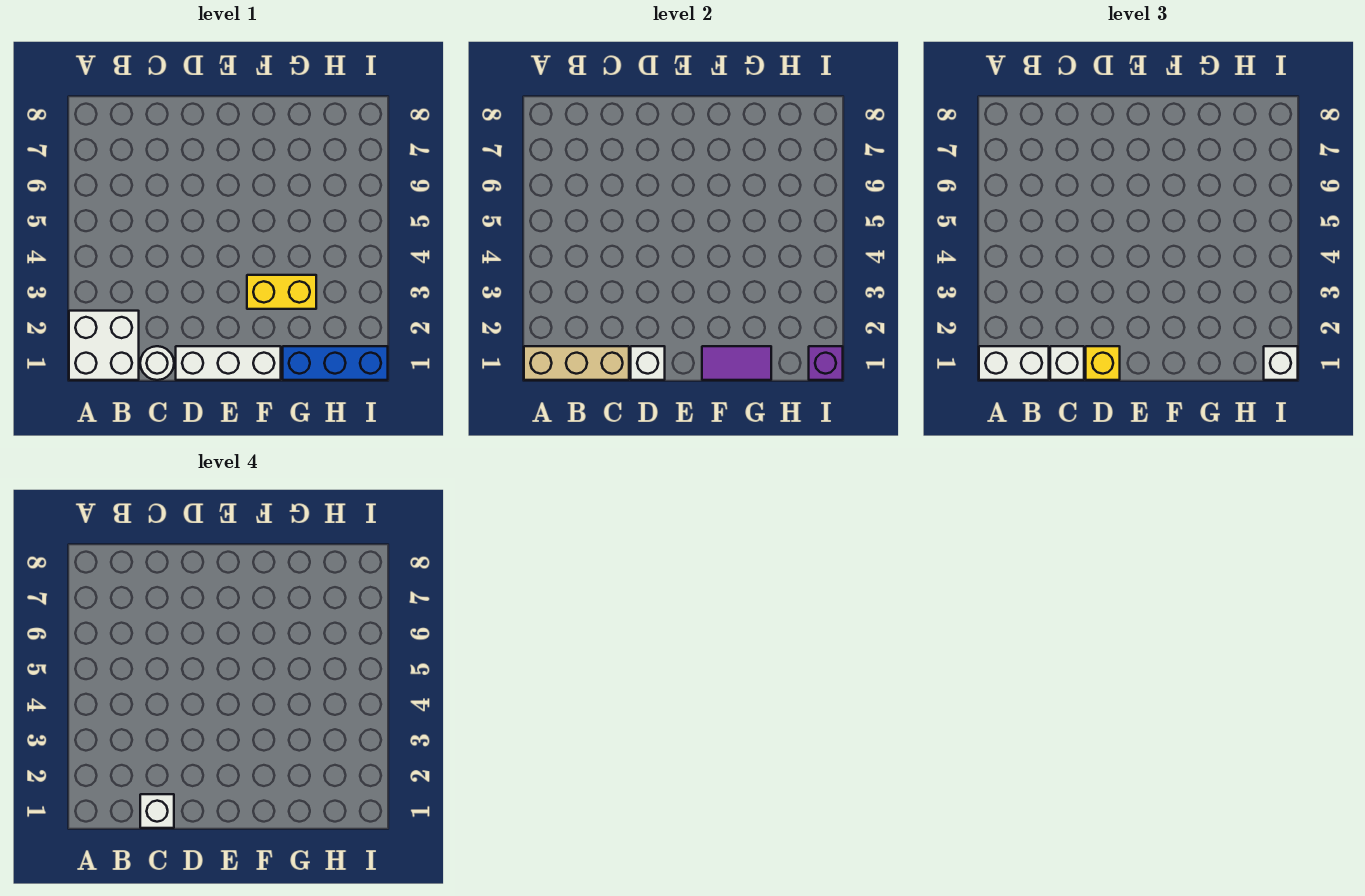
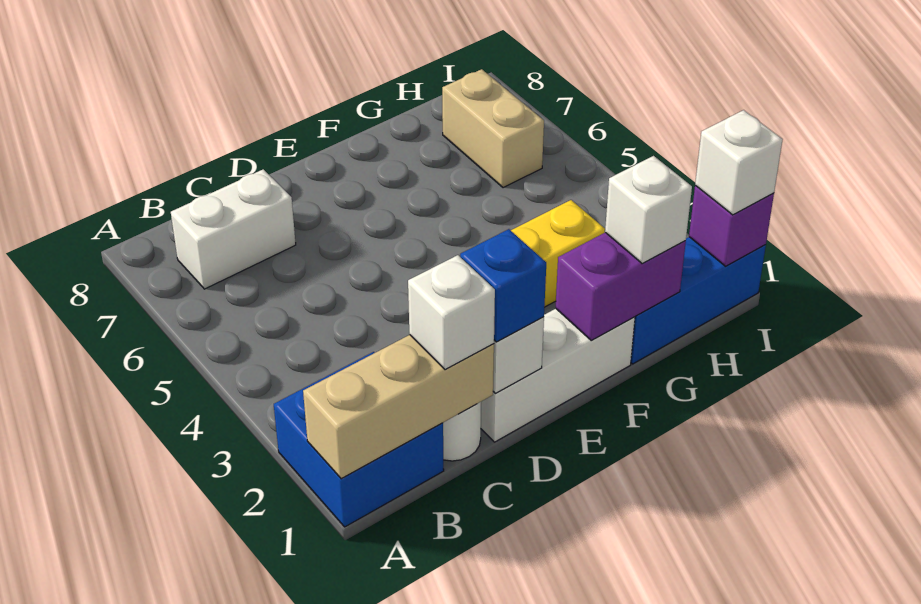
white brick A1:B2 level 1 -> blue brick A1:B2 level 1
white brick A1:B1 level 3 -> white brick B7:C7 level 1
white brick C1 level 4 -> white brick G1 level 3
yellow brick D1 level 3 -> blue brick D1 level 3
purple tile F1:G1 level 2 -> purple brick F1:G1 level 2
none -> tan brick H6:H7 level 1

